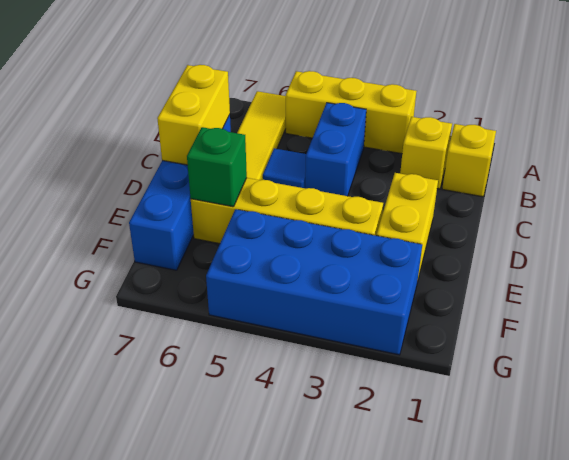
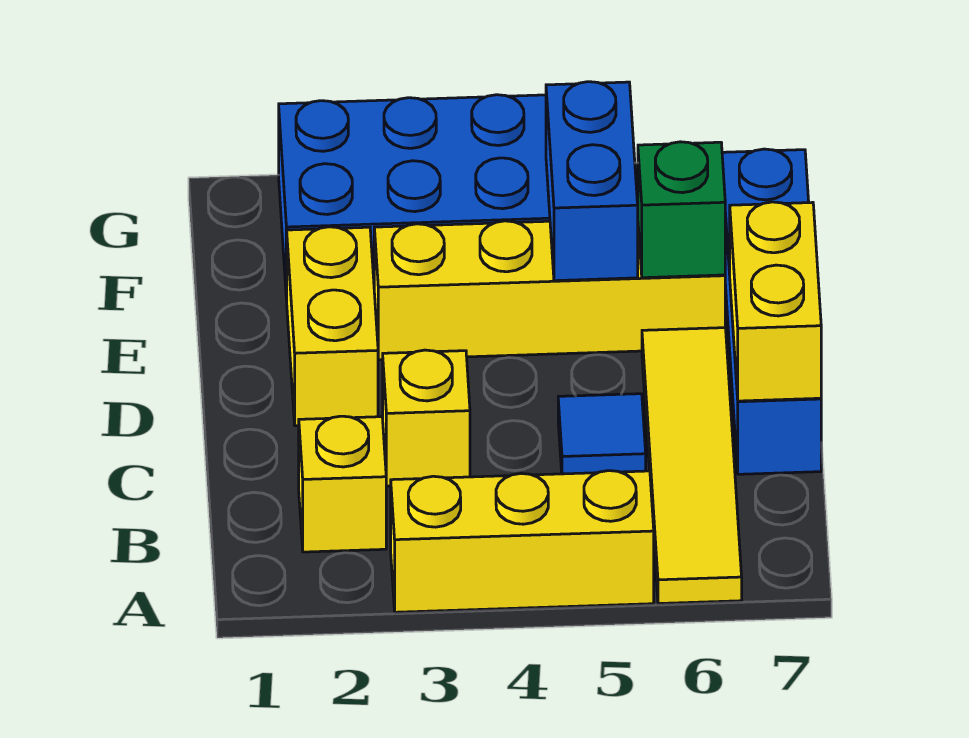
yellow brick B1 level 1 -> yellow brick C3 level 1
blue brick B4:C4 level 1 -> blue brick E5:F5 level 2

